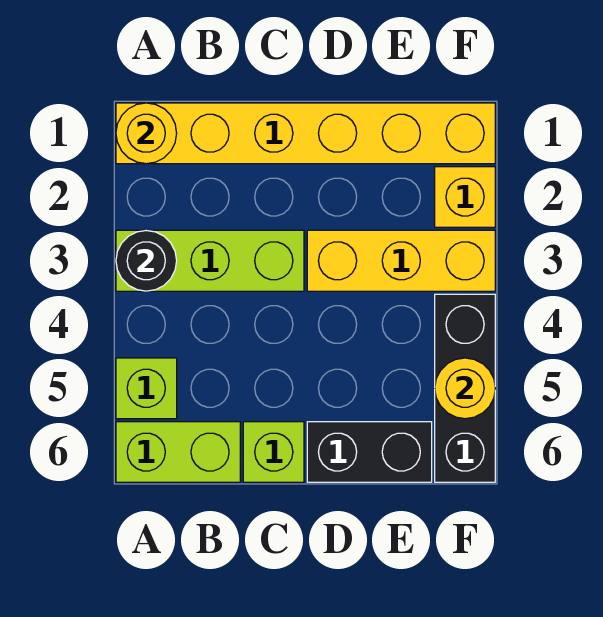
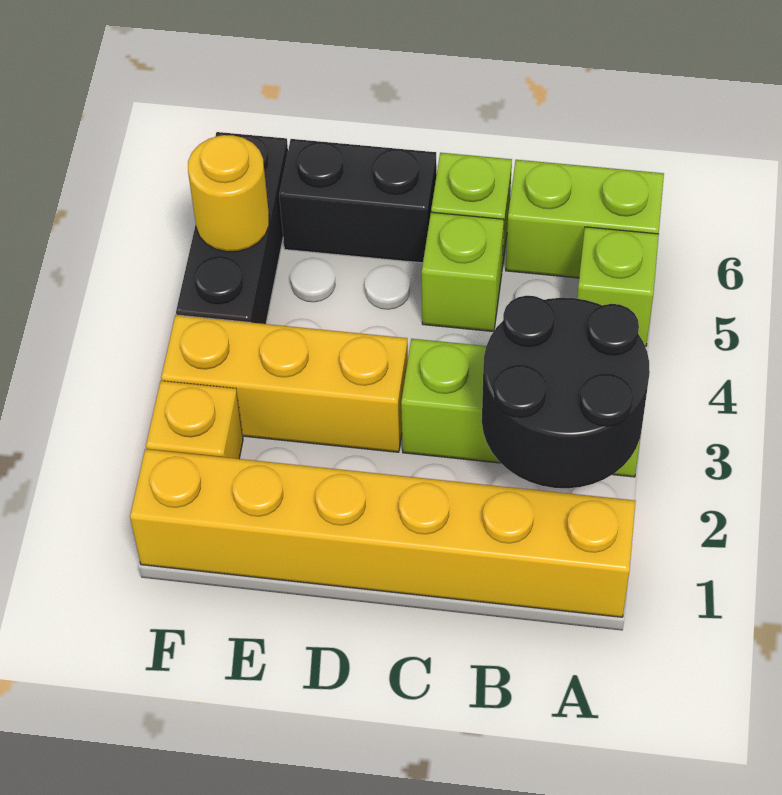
yellow round brick A1 level 2 -> none
black round brick A3 level 2 -> black round brick A2:B3 level 2
none -> lime brick C5 level 1

